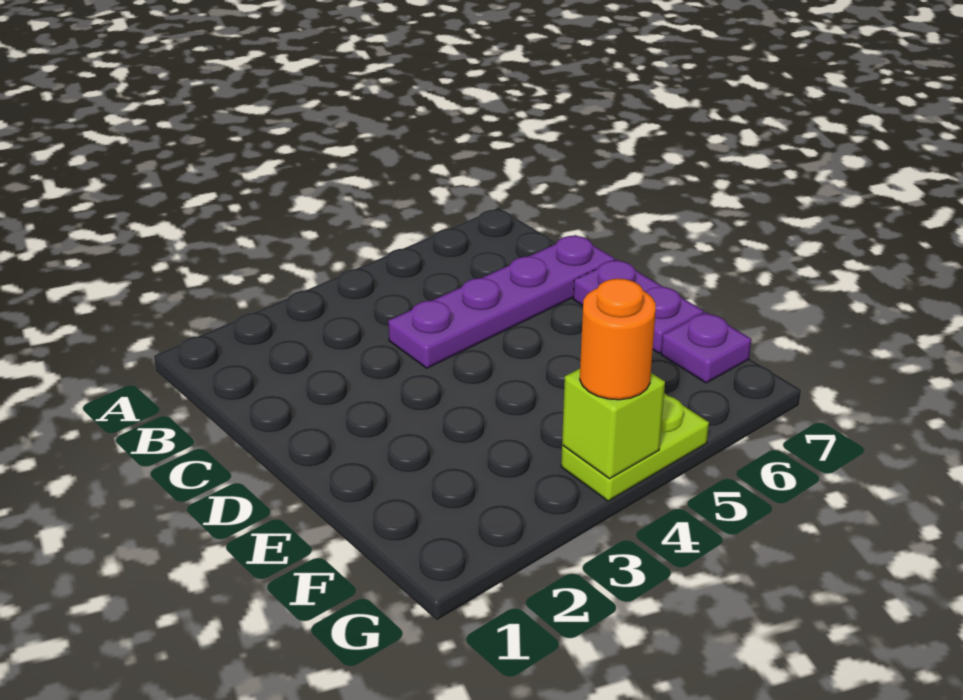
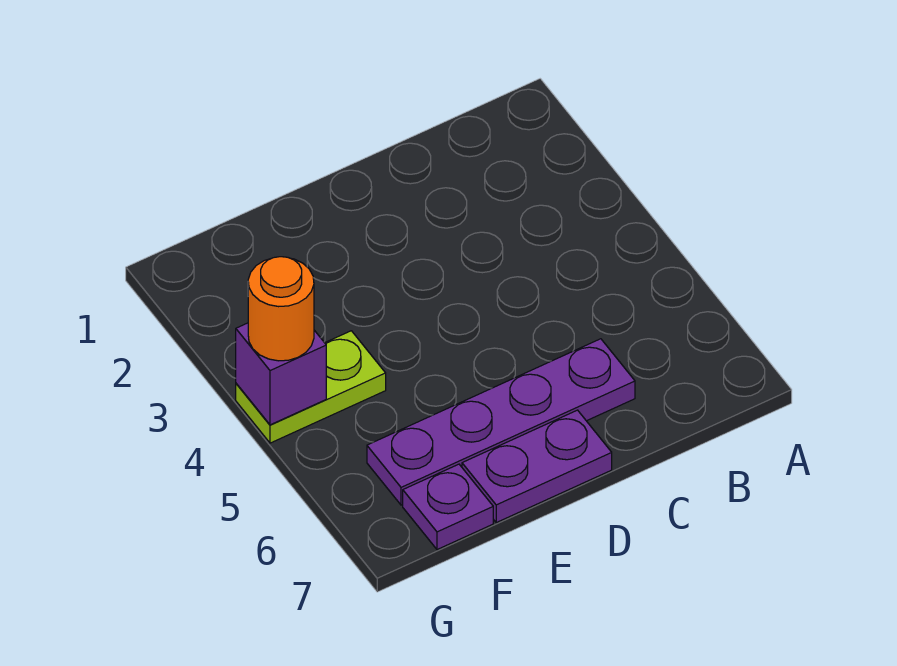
purple plate C4:C7 level 1 -> purple plate C6:F6 level 1
lime plate G4:G5 level 1 -> lime plate F4:G4 level 1
lime brick G4 level 2 -> purple brick G4 level 2

